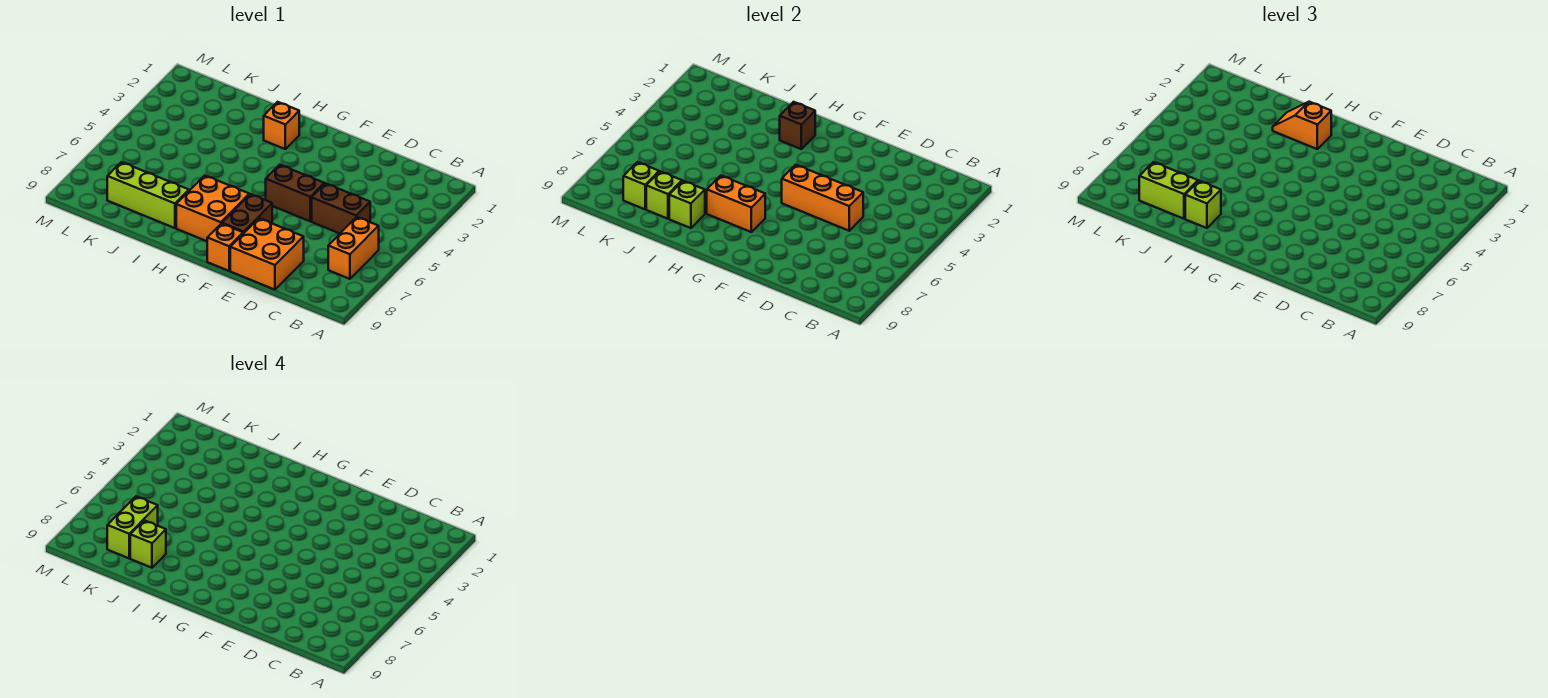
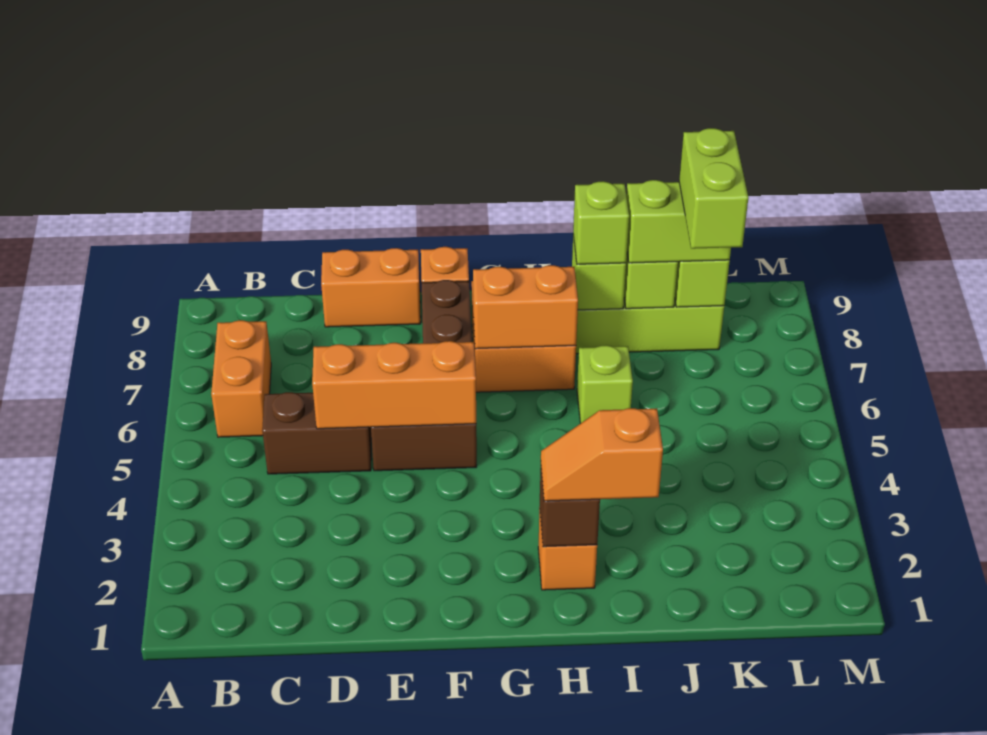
orange brick D8:E9 level 1 -> orange brick D9:E9 level 1
orange slope H2:I2 level 3 top H -> orange slope H2:I2 level 3 top I
lime brick J8 level 4 -> lime brick I6 level 1

